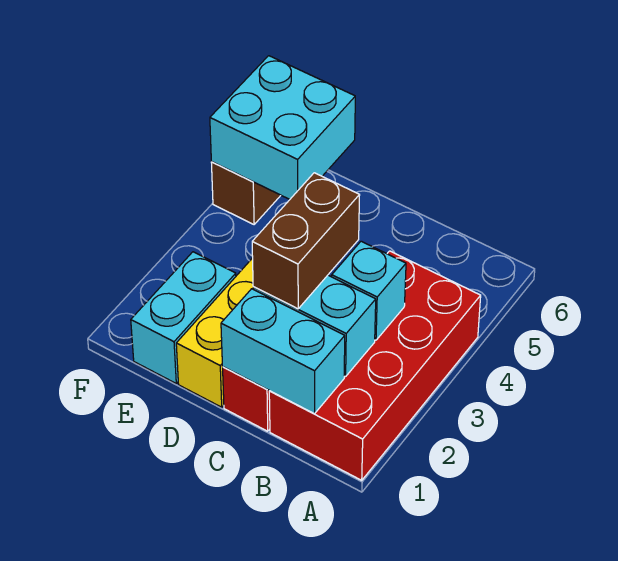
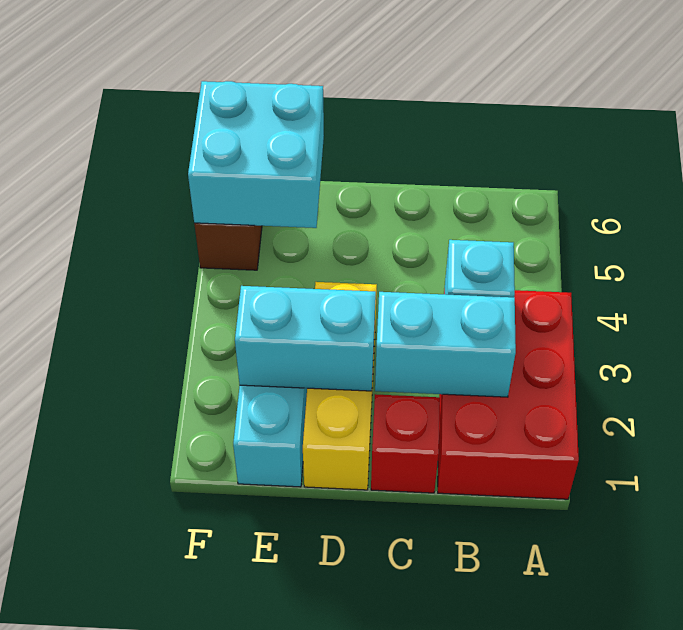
red brick A1:B4 level 1 -> red brick A1:B3 level 1
cyan brick B1:C1 level 2 -> cyan brick D2:E2 level 2
brown brick C2:C3 level 3 -> none

